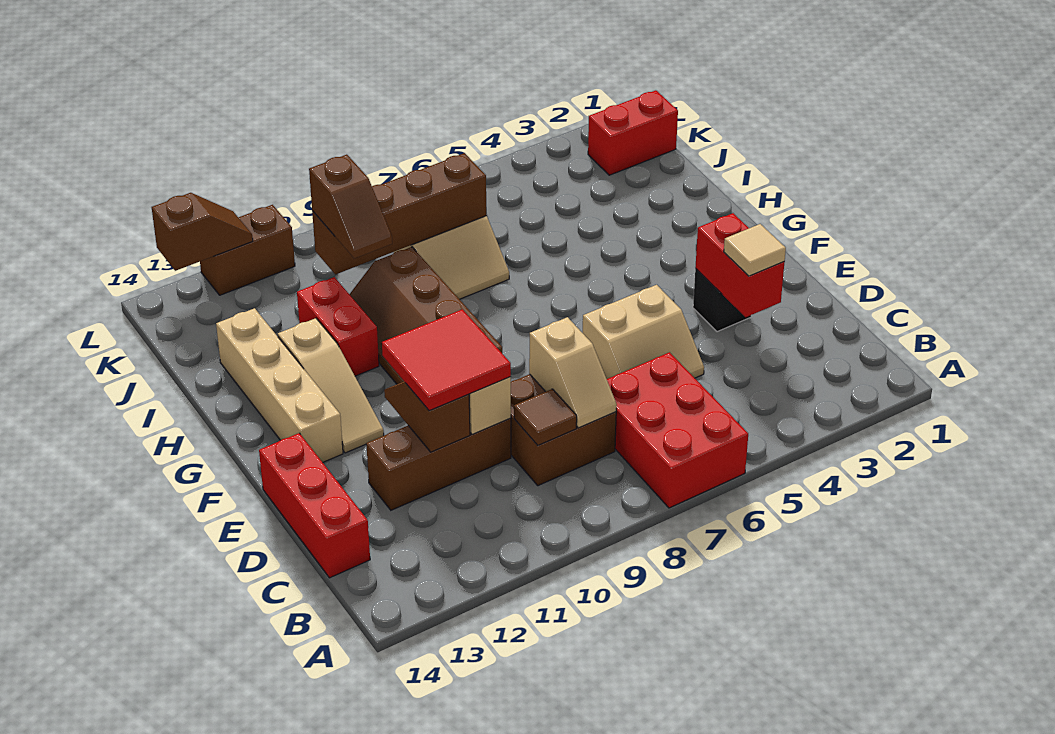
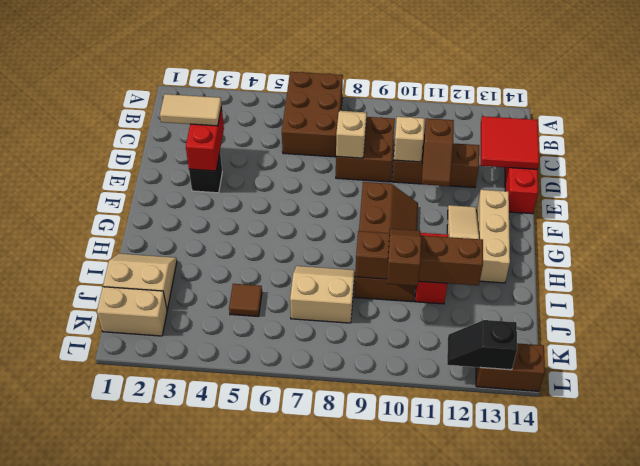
red brick A6:C7 level 1 -> brown brick A6:C7 level 1
brown tile C9 level 2 -> brown tile J5 level 1
tan tile D3 level 3 -> tan tile D2:D3 level 3
tan slope D5:E6 level 1 top E -> tan slope I1:J2 level 1 top J
red tile D10:E11 level 3 -> red tile C13:D14 level 2
tan brick F13:I13 level 1 -> tan brick F13:H13 level 1
brown brick J7:J10 level 2 -> brown brick I9:I12 level 2
red brick K1:K2 level 1 -> tan brick K1:K2 level 1
brown brick L11:L12 level 1 -> brown brick L13:L14 level 1
brown slope L12:L13 level 2 top 13 -> black slope L12:L13 level 2 top 13

